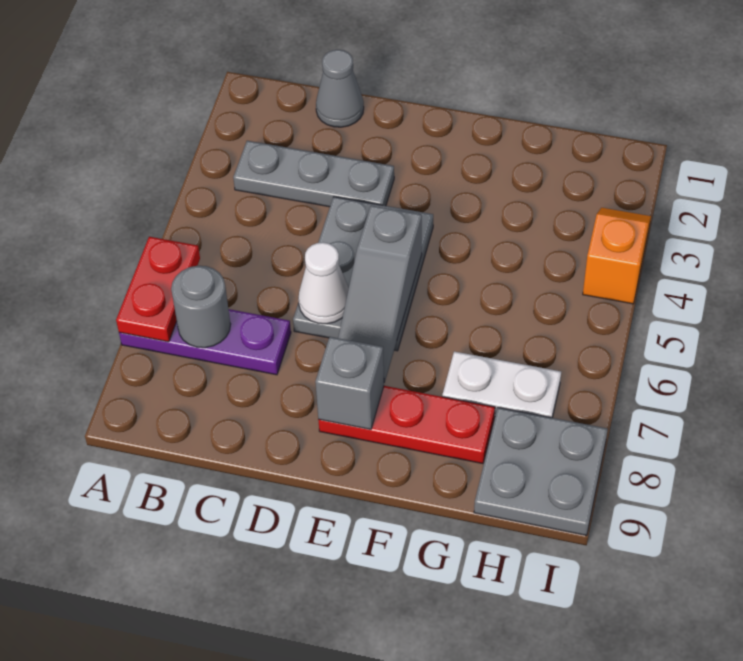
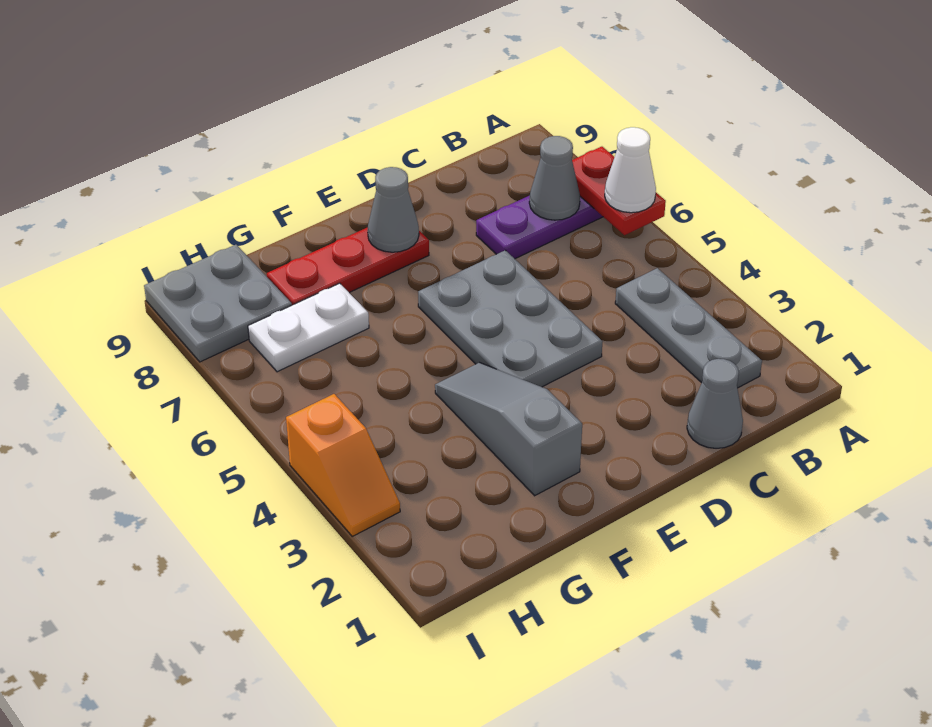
grey plate B3:D3 level 1 -> grey plate B2:B4 level 1
grey round brick B7 level 2 -> grey cone B7 level 2
white cone D6 level 2 -> white cone A6 level 3
grey slope E5:E7 level 2 top 5 -> grey slope F2:F4 level 1 top 2
grey brick E8 level 2 -> grey cone E8 level 2

